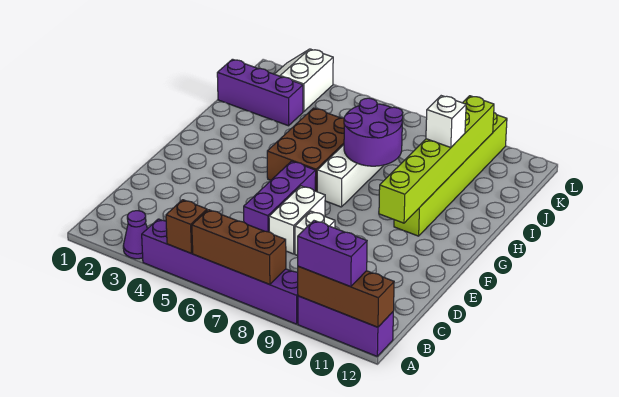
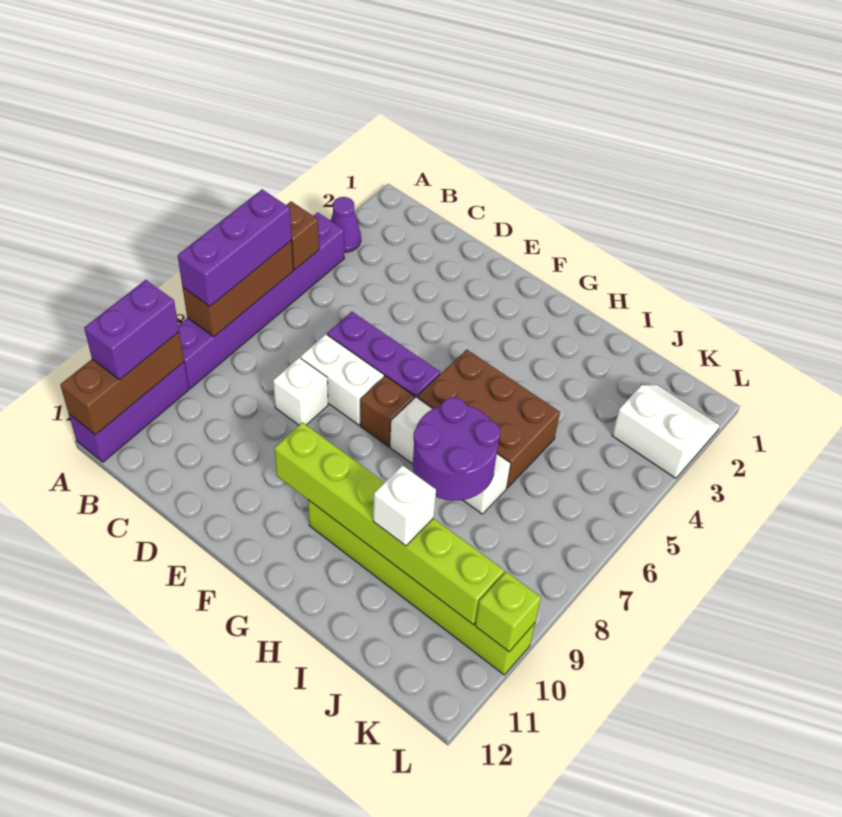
none -> brown brick F7 level 1
purple brick J1:J3 level 1 -> purple brick A6:A8 level 3
none -> lime brick L10 level 2

